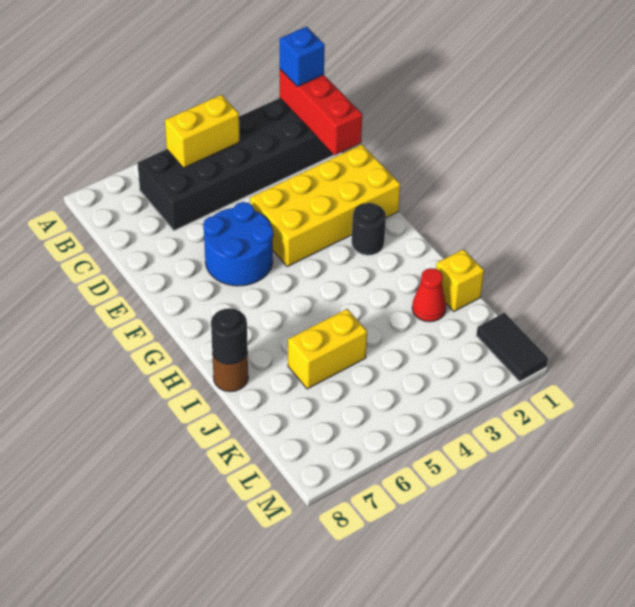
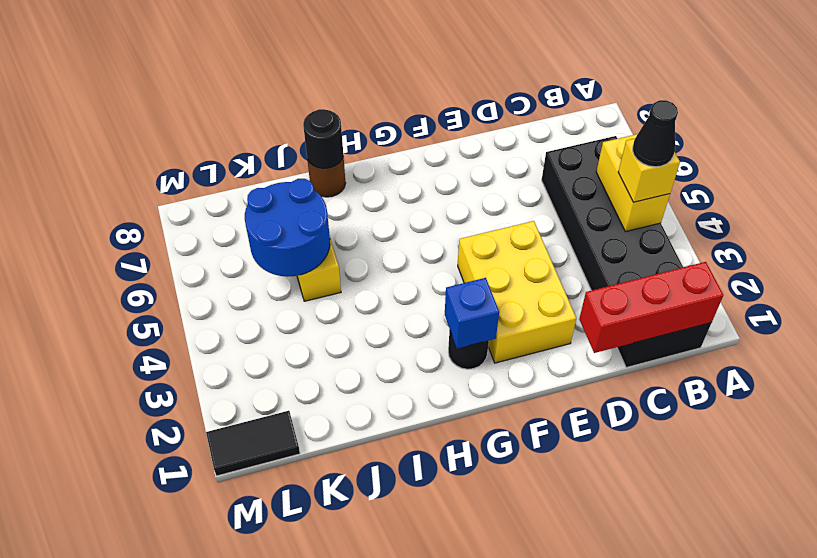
blue brick B1 level 3 -> blue brick G2 level 2
none -> black cone B4 level 4
yellow brick E1:F4 level 1 -> yellow brick E2:F4 level 1
blue round brick E5:F6 level 1 -> blue round brick J5:K6 level 2
yellow brick J1 level 1 -> yellow brick B4 level 3
red cone J2 level 1 -> none

